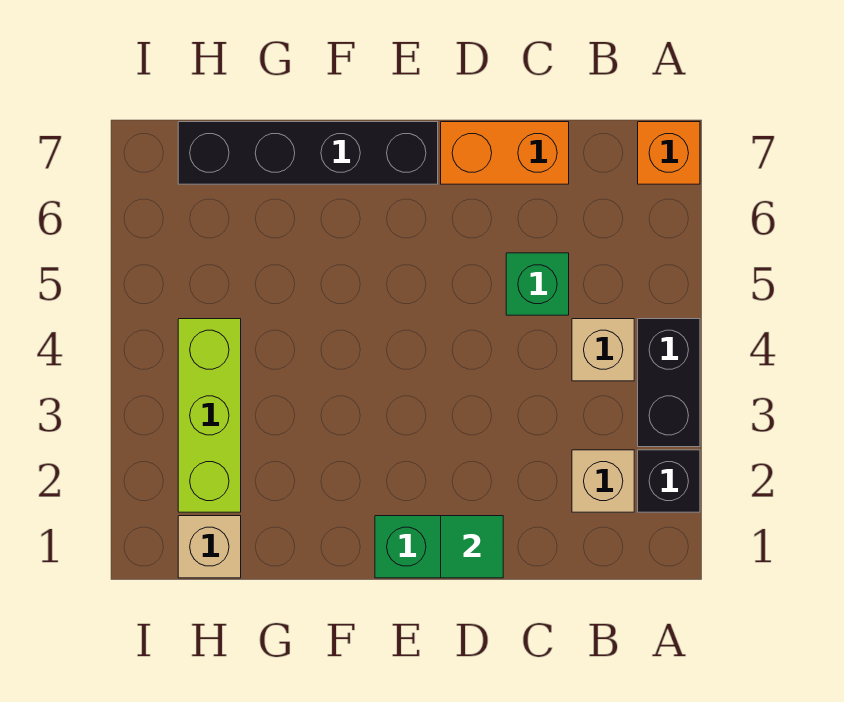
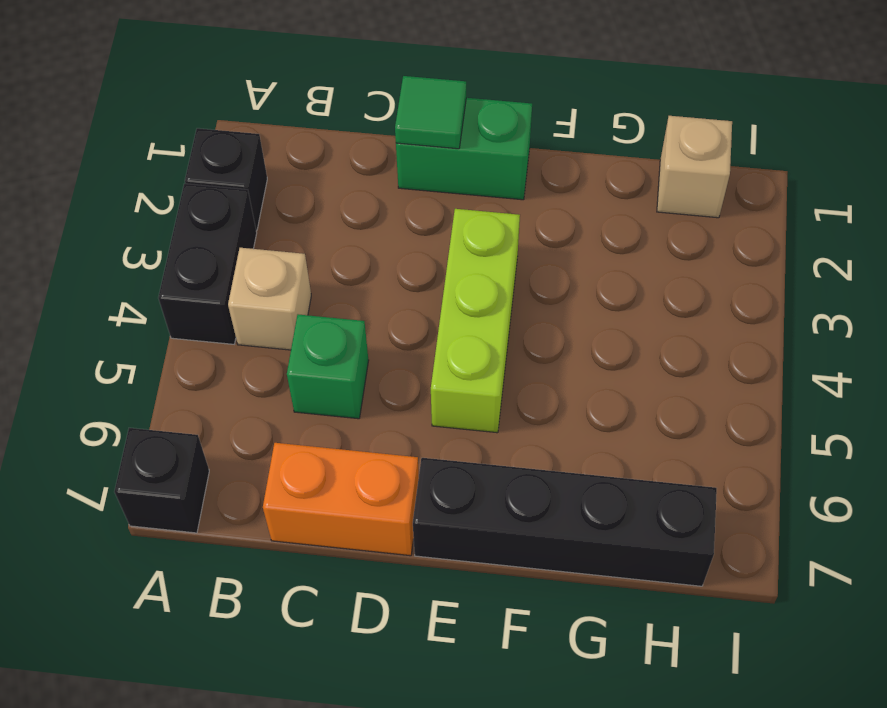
orange brick A7 level 1 -> black brick A7 level 1
tan brick B2 level 1 -> none
lime brick H2:H4 level 1 -> lime brick E3:E5 level 1

